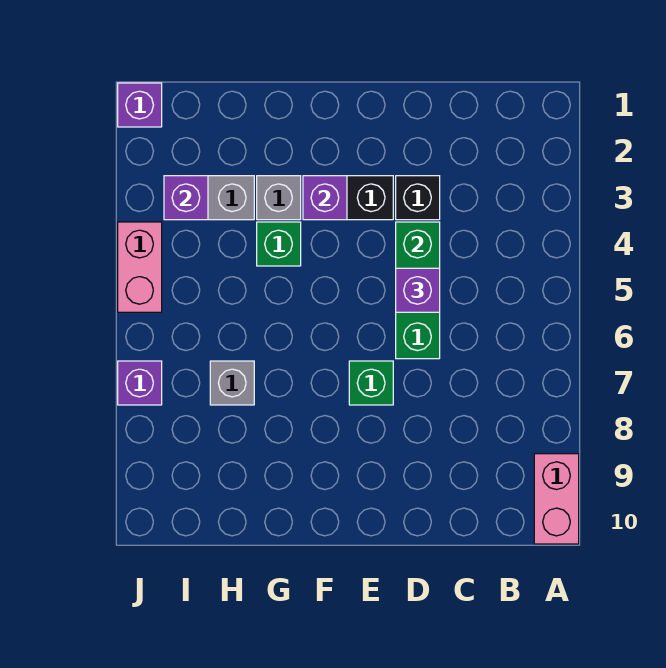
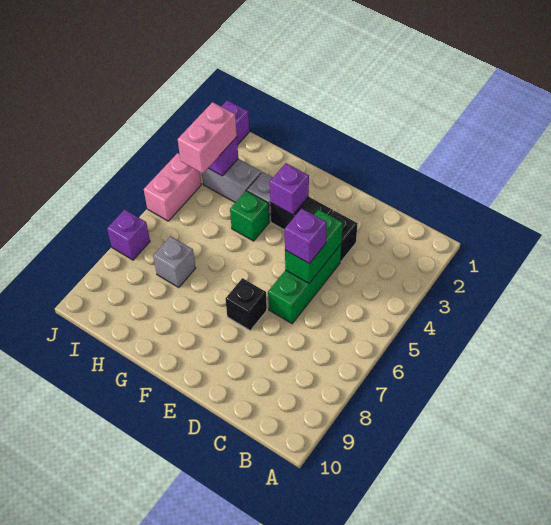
pink brick A9:A10 level 1 -> pink brick I3:I4 level 3
green brick E7 level 1 -> black brick E7 level 1

